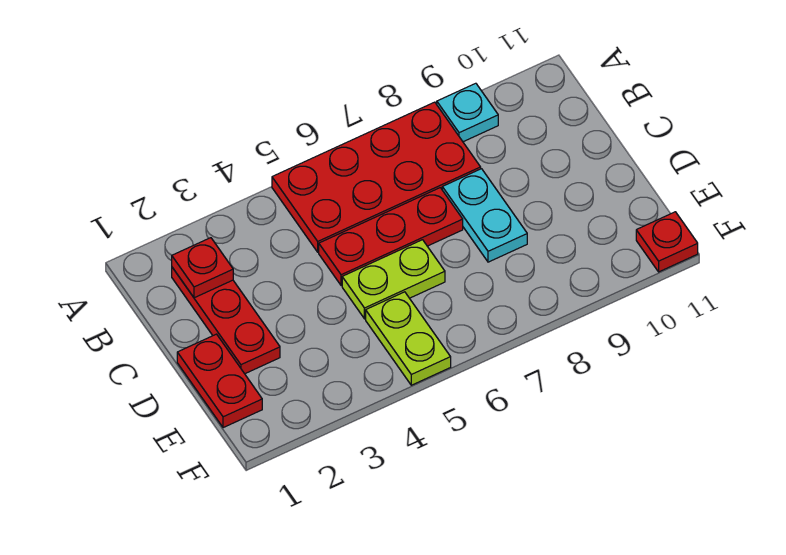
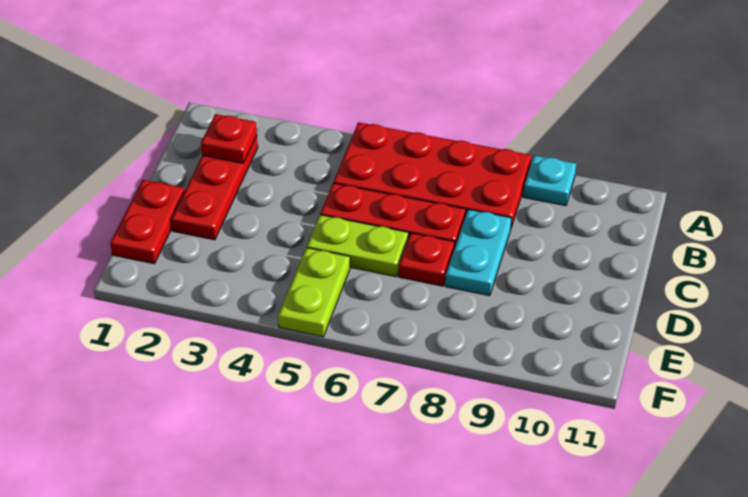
red plate F11 level 1 -> red plate D7 level 1

